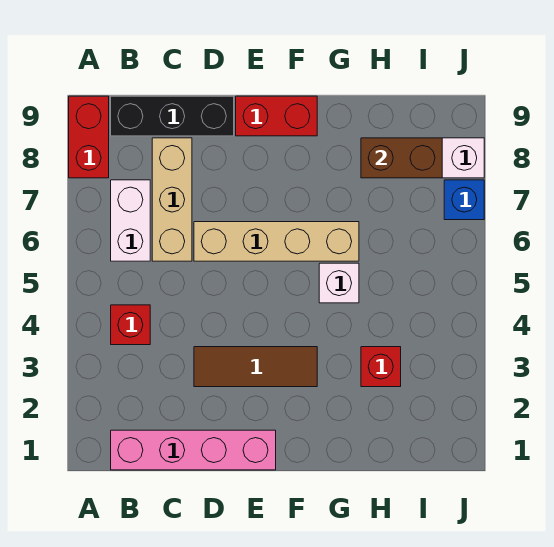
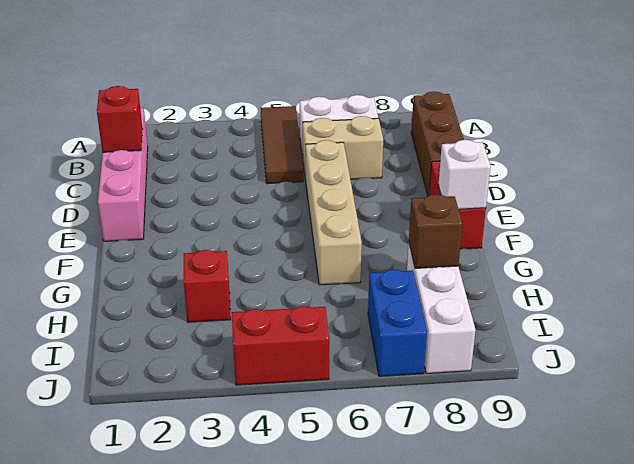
red brick A8:A9 level 1 -> red brick J4:J5 level 1
red brick B4 level 1 -> red brick C1 level 2
black brick B9:D9 level 1 -> brown brick B9:D9 level 1
tan brick C6:C8 level 1 -> tan brick C6:C7 level 1
brown tile D3:F3 level 1 -> brown tile A5:C5 level 1
white brick G5 level 1 -> white brick F9 level 2
brown brick H8:I8 level 2 -> brown brick H8 level 2
blue brick J7 level 1 -> blue brick I7:J7 level 1

